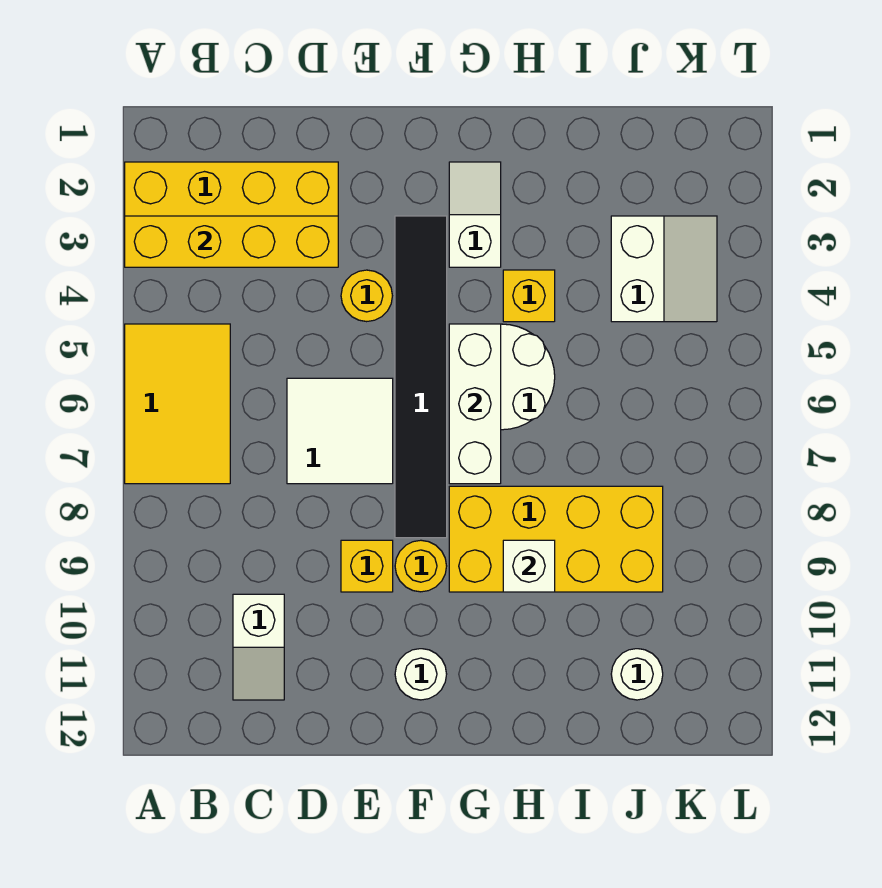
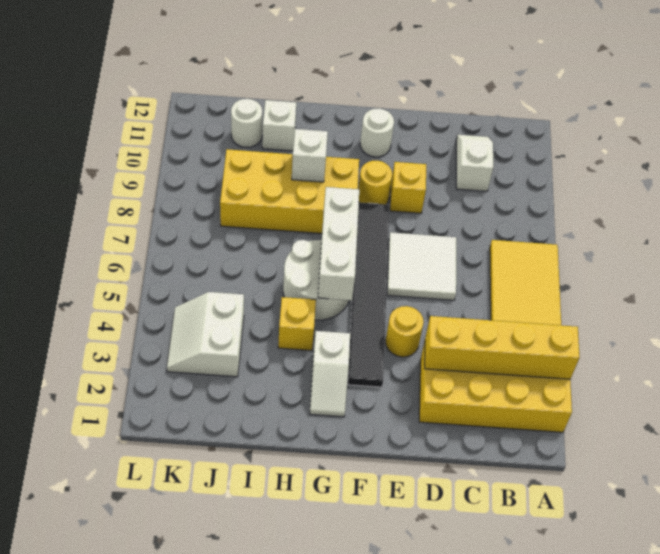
none -> white brick I11 level 1

